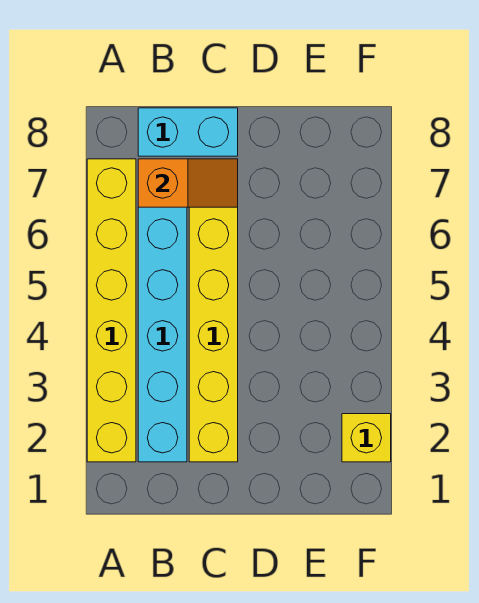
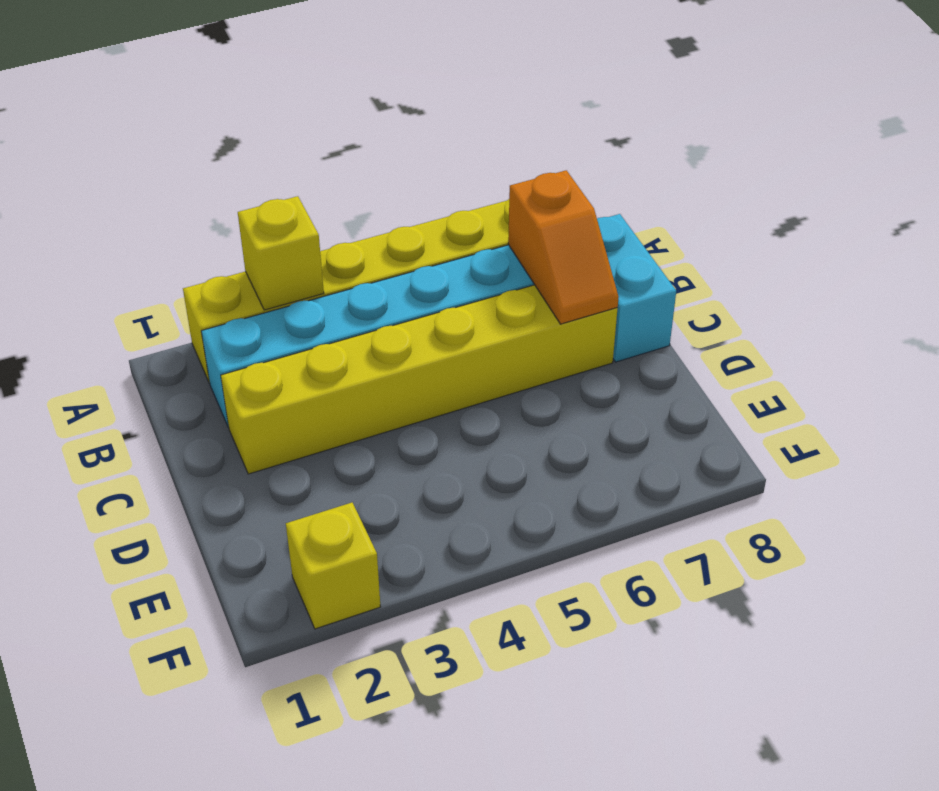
none -> yellow brick A3 level 2

